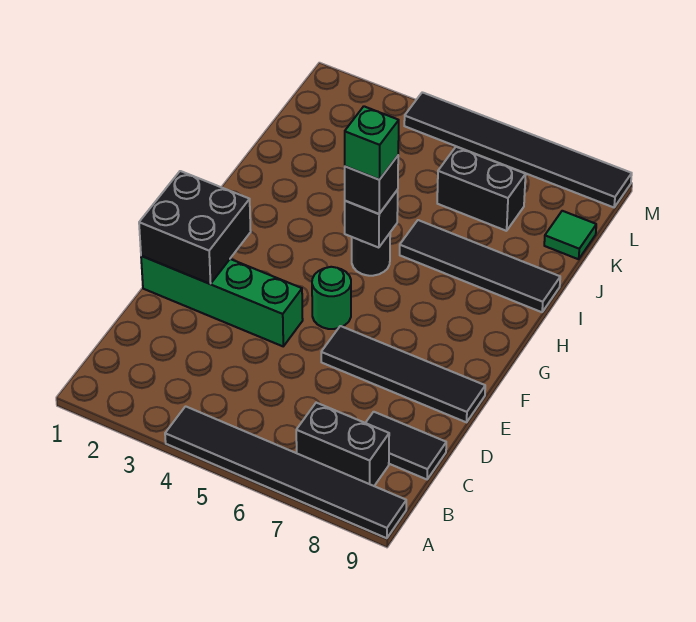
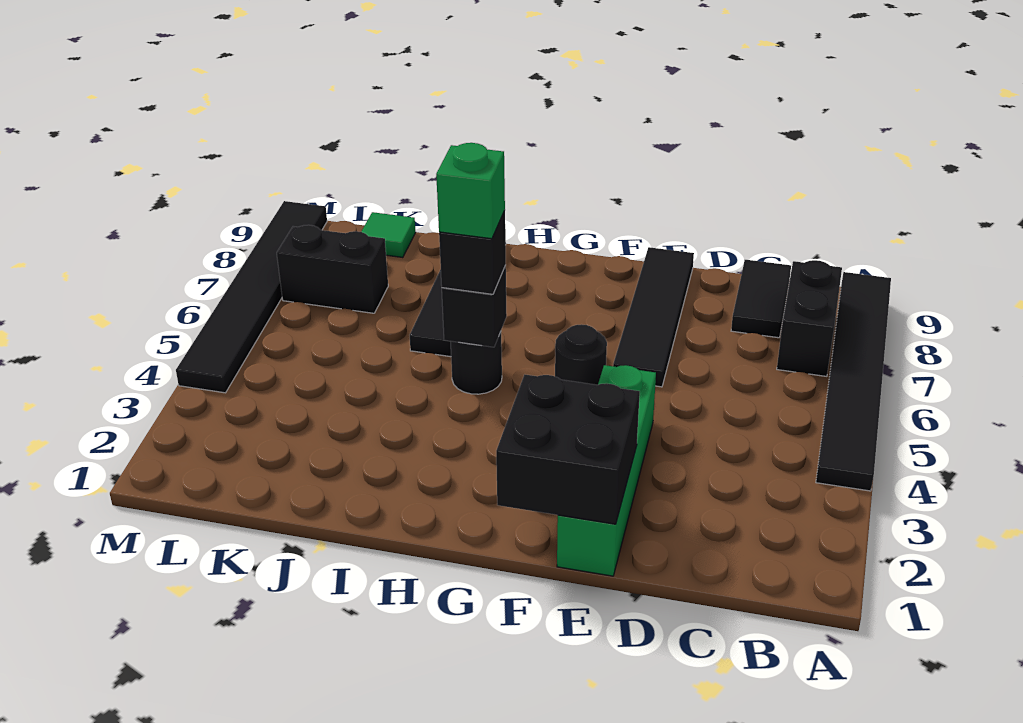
green round brick F5 level 1 -> black round brick F5 level 1
black brick K6:K7 level 1 -> black brick K7:L7 level 1

